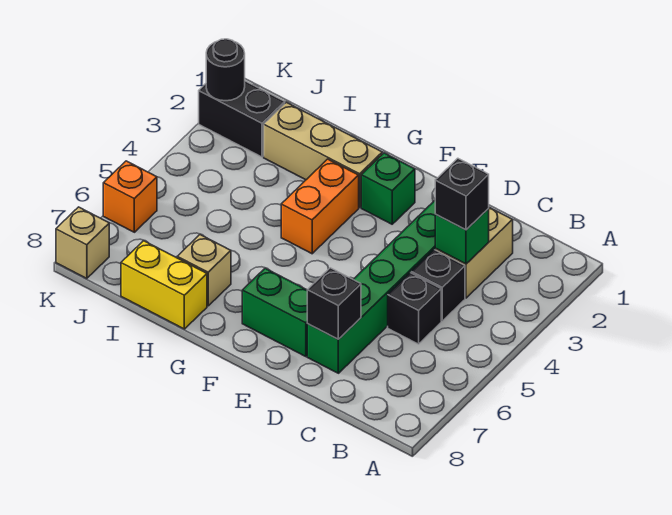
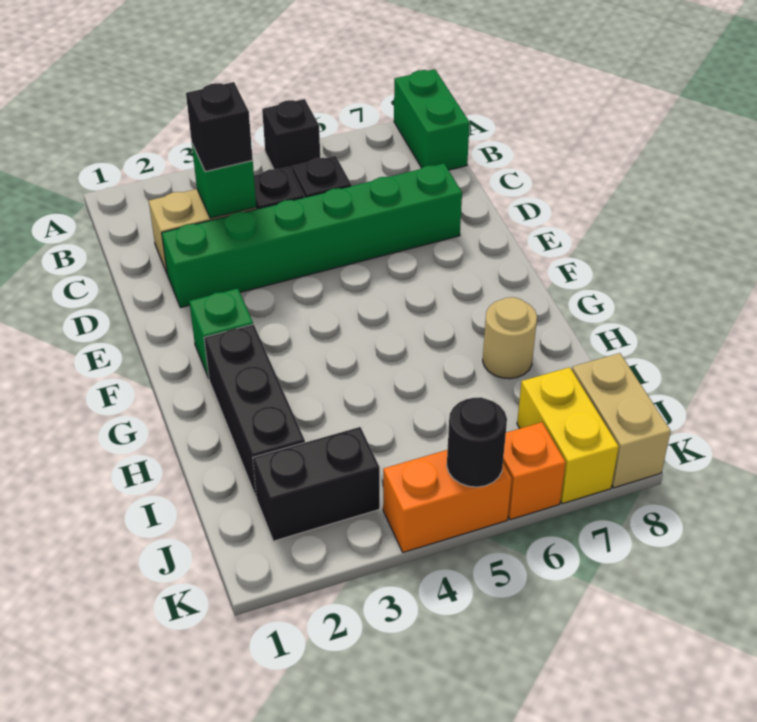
black brick D7 level 2 -> black brick A5 level 1
green brick E7:F7 level 1 -> green brick A8:B8 level 1
tan brick G2:I2 level 1 -> black brick G2:I2 level 1
orange brick G3:G4 level 1 -> orange brick K4:K5 level 1
tan brick H7 level 1 -> tan round brick H7 level 1
yellow brick H8:I8 level 1 -> yellow brick J7:K7 level 1
black brick J2:K2 level 1 -> black brick J2:J3 level 1
black round brick K2 level 2 -> black round brick K5 level 2
tan brick K8 level 1 -> tan brick J8:K8 level 1

